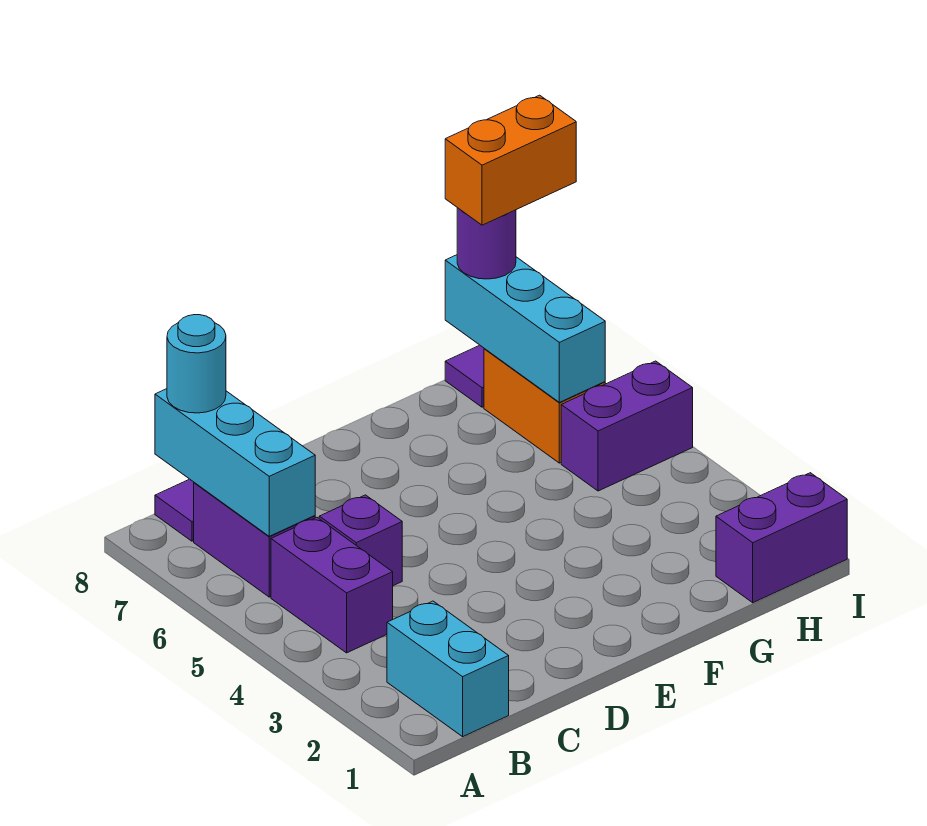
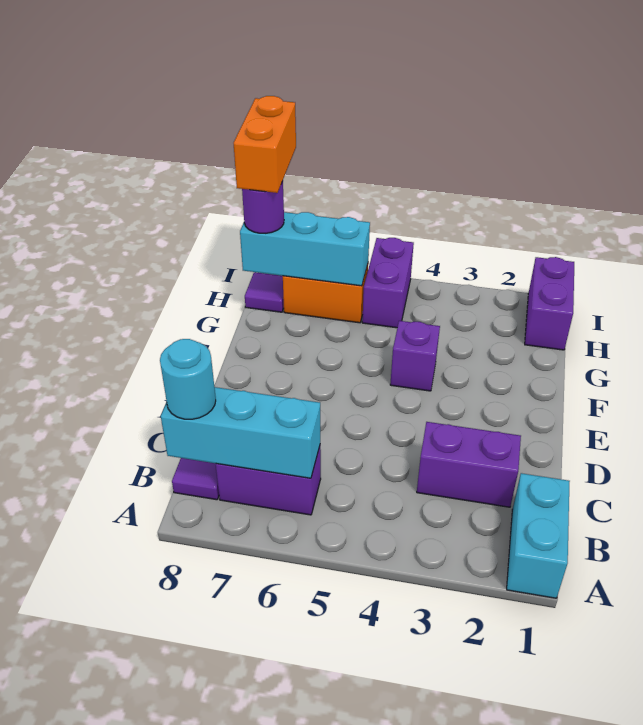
cyan brick B1:B2 level 1 -> cyan brick A1:B1 level 1
purple brick B4:B5 level 1 -> purple brick C2:C3 level 1
purple brick C5 level 1 -> purple brick F4 level 1

